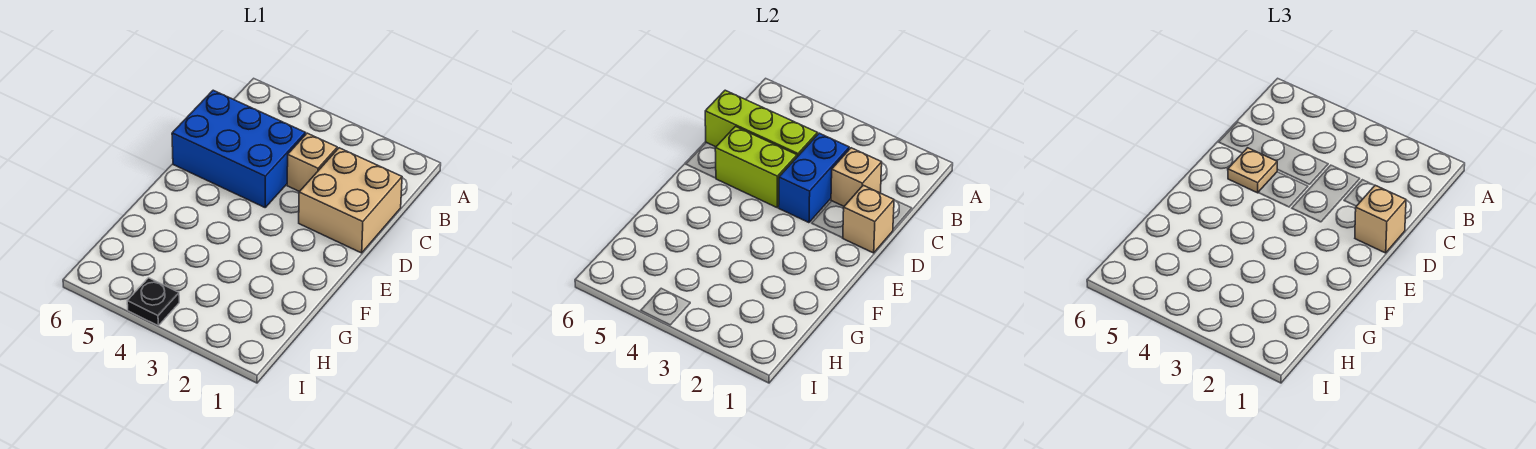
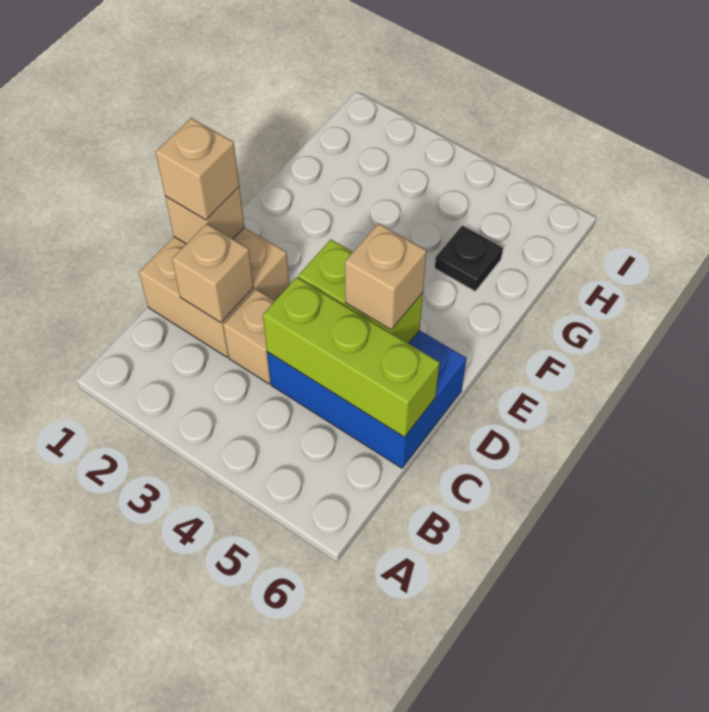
blue brick C3:D3 level 2 -> none
tan plate D5 level 3 -> tan brick D5 level 3
black plate I4 level 1 -> black plate G5 level 1

